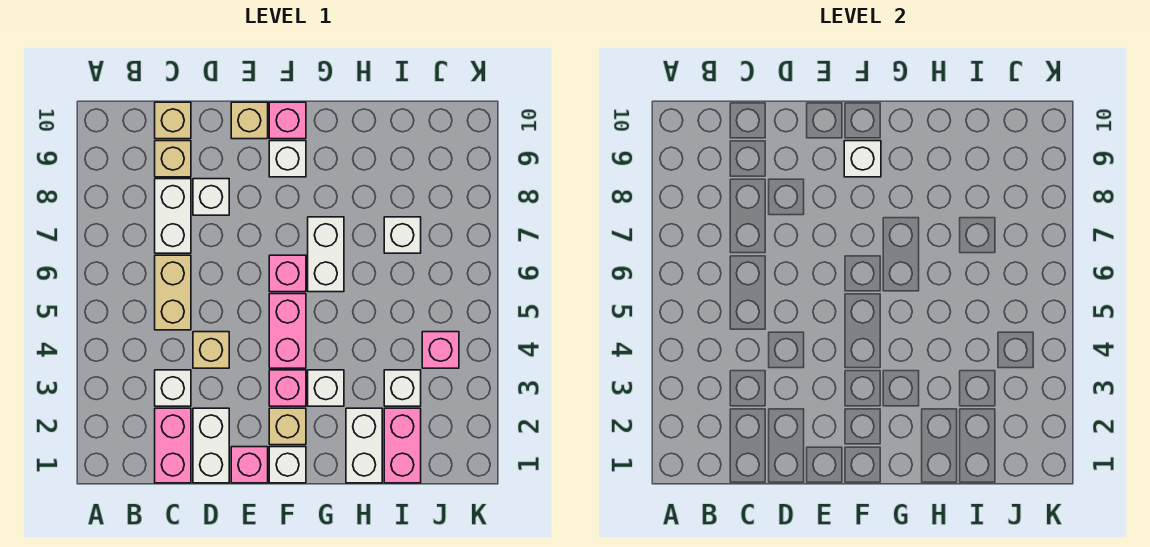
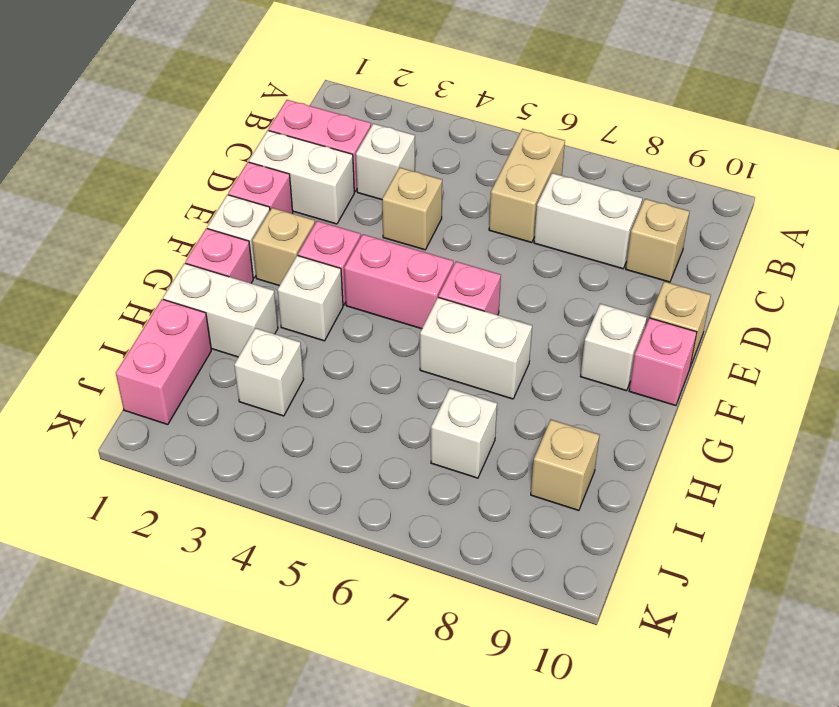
tan brick C5:C6 level 1 -> tan brick B6:C6 level 1
tan brick C10 level 1 -> tan brick I9 level 1
white brick D8 level 1 -> none
white brick F9 level 2 -> none
pink brick I1:I2 level 1 -> pink brick I1:J1 level 1
pink brick J4 level 1 -> pink brick G1 level 1

